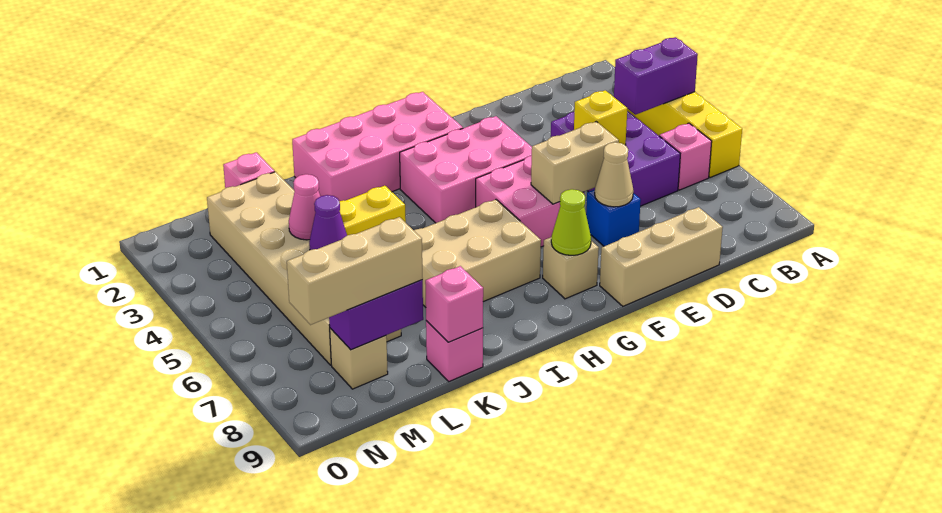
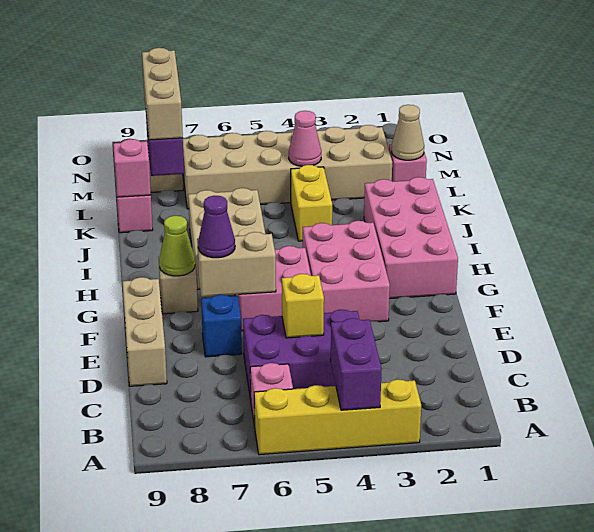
tan brick E6:F6 level 2 -> tan brick F6:F7 level 2
tan cone E7 level 2 -> tan cone L1 level 2
purple cone L5 level 2 -> purple cone F7 level 3

